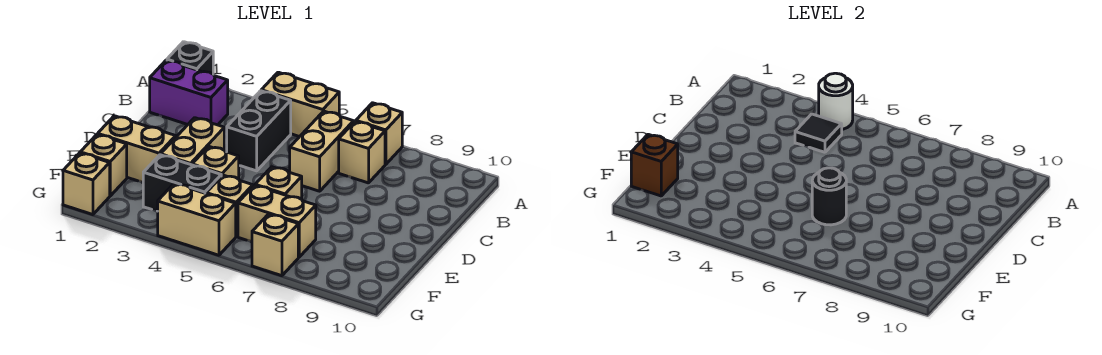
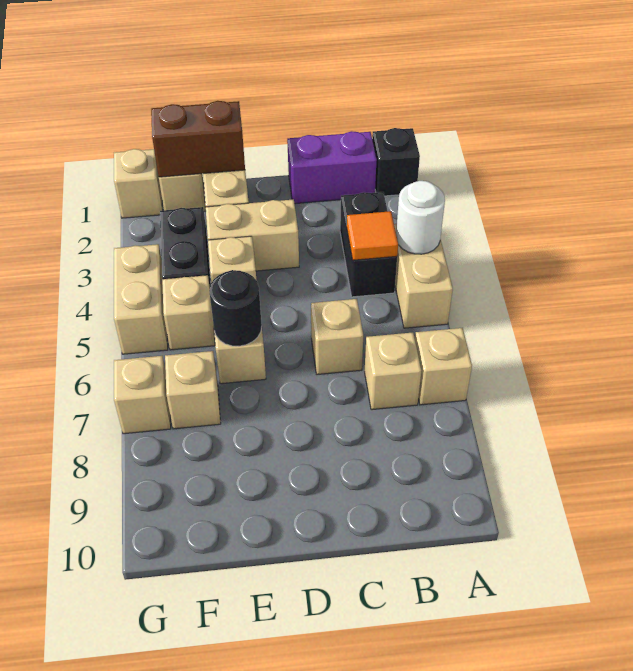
purple brick B1:B2 level 1 -> purple brick B1:C1 level 1
black brick B4:C4 level 1 -> black brick B3:B4 level 1
black tile B4 level 2 -> orange tile B4 level 2
tan brick B6:C6 level 1 -> tan brick C6 level 1
brown brick F1 level 2 -> brown brick E1:F1 level 2
tan brick F6:F7 level 1 -> tan brick F7 level 1

